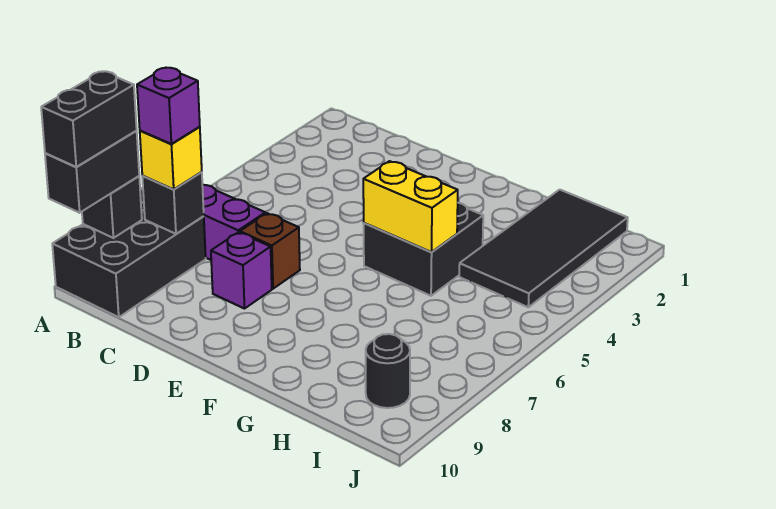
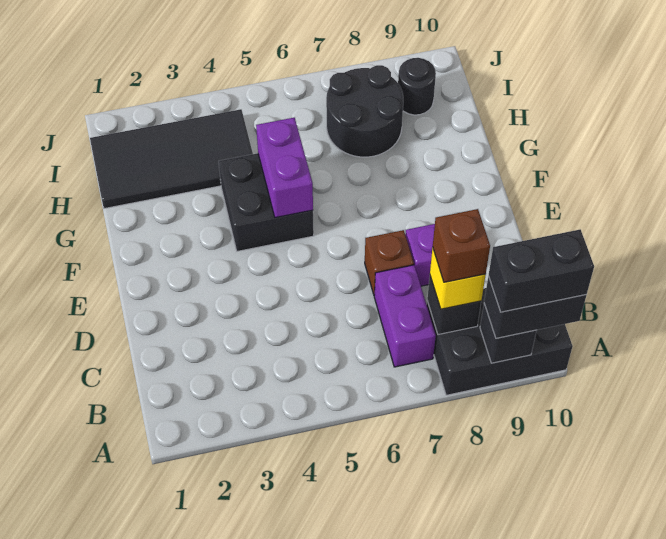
purple brick B8 level 4 -> brown brick B8 level 4
yellow brick F5:G5 level 2 -> purple brick F5:G5 level 2
none -> black round brick H7:I8 level 1

